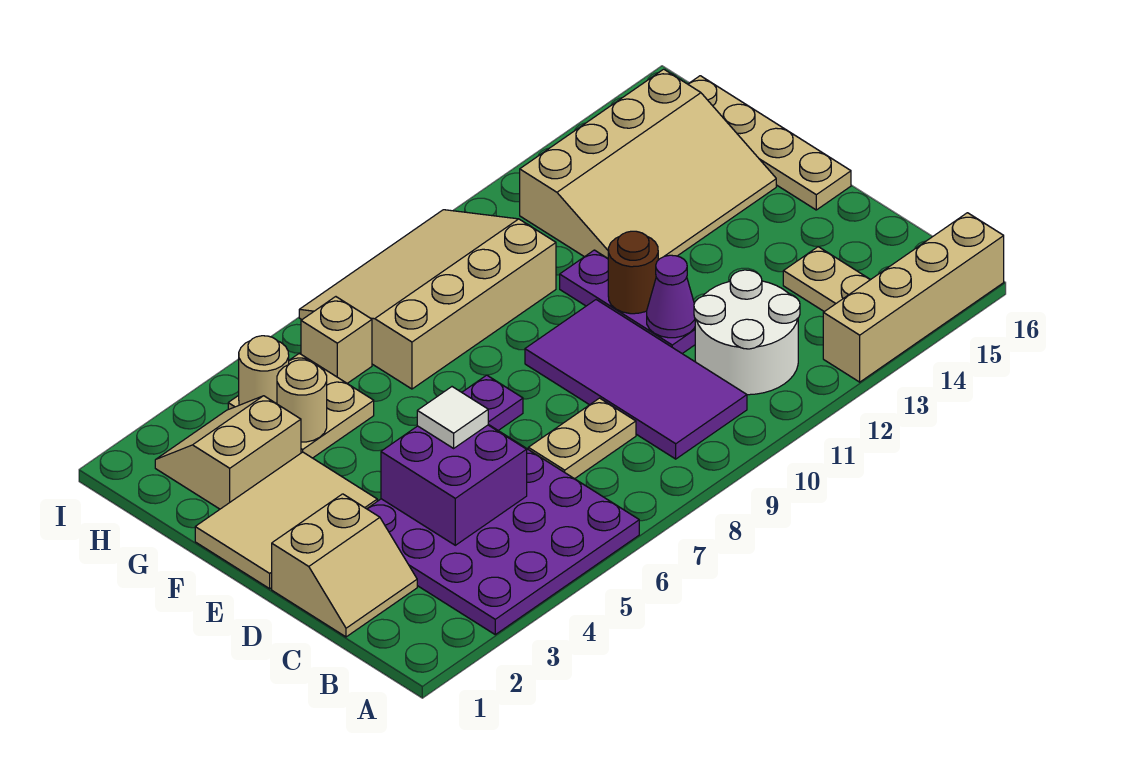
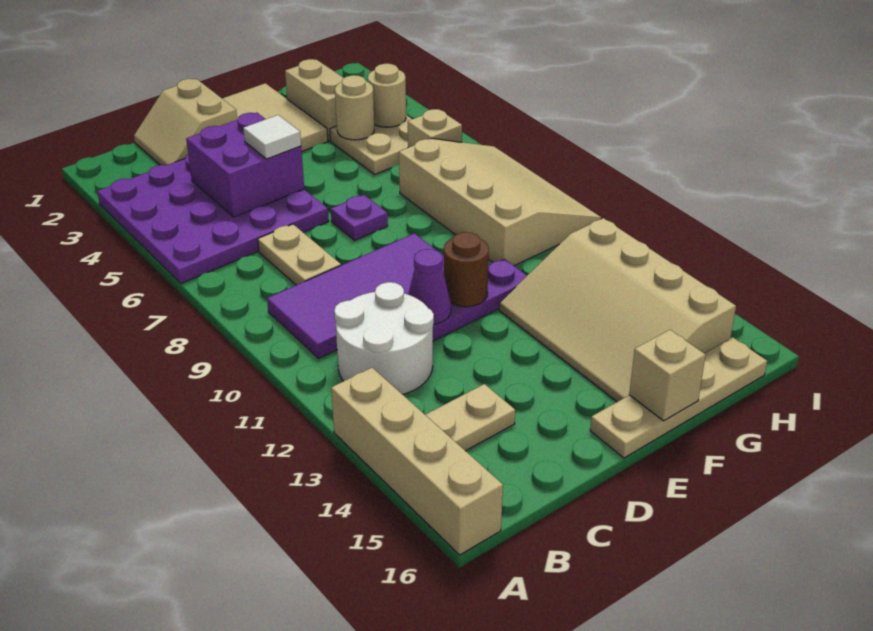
none -> tan brick F16 level 2

